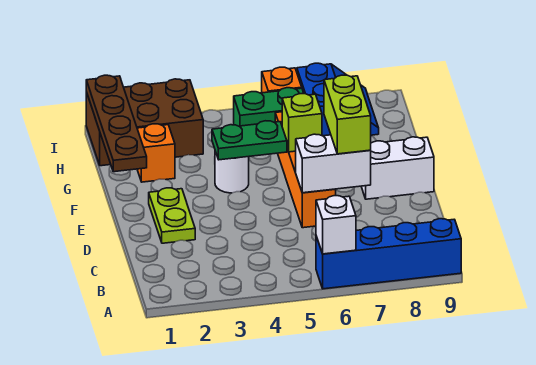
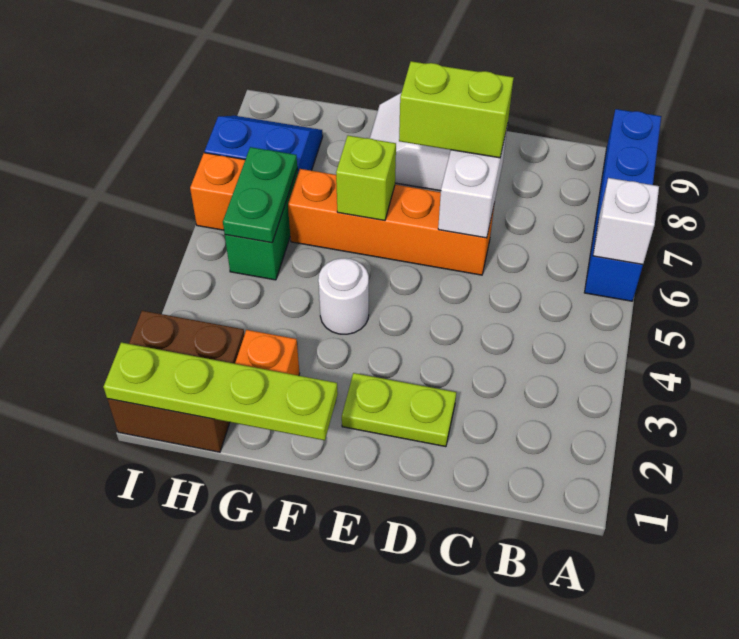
brown plate F1:I1 level 2 -> lime plate F1:I1 level 2
green plate F4:F5 level 2 -> green plate H5:H6 level 2
brown brick H1:I3 level 1 -> brown brick H1:I2 level 1

